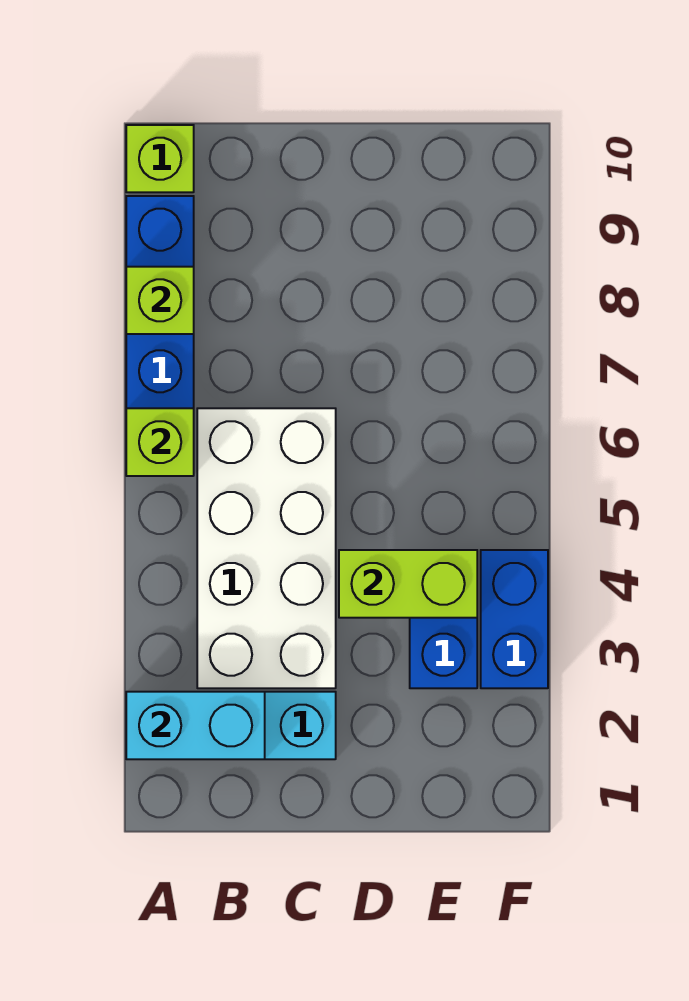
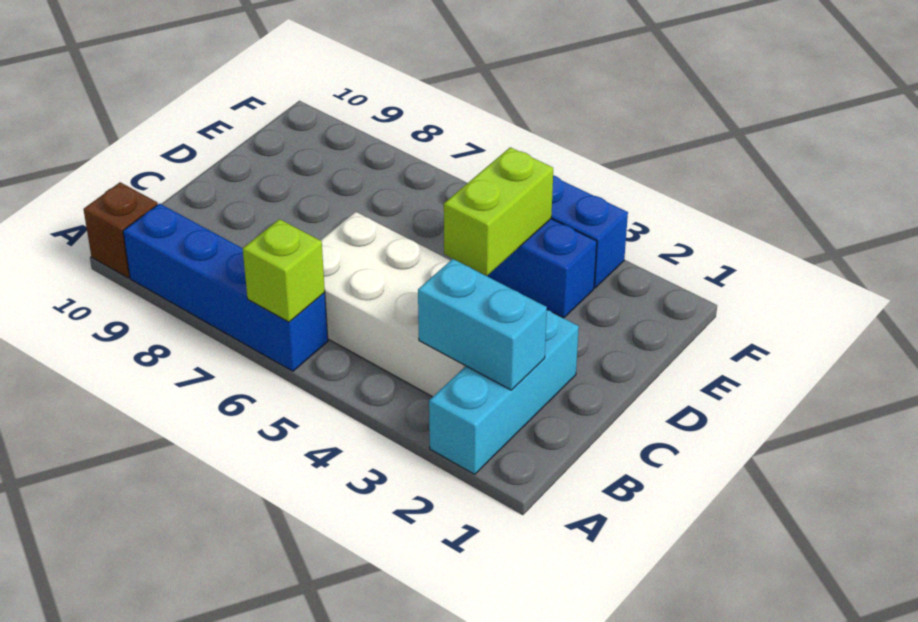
cyan brick A2:B2 level 2 -> cyan brick B2:B3 level 2
lime brick A8 level 2 -> none
lime brick A10 level 1 -> brown brick A10 level 1

